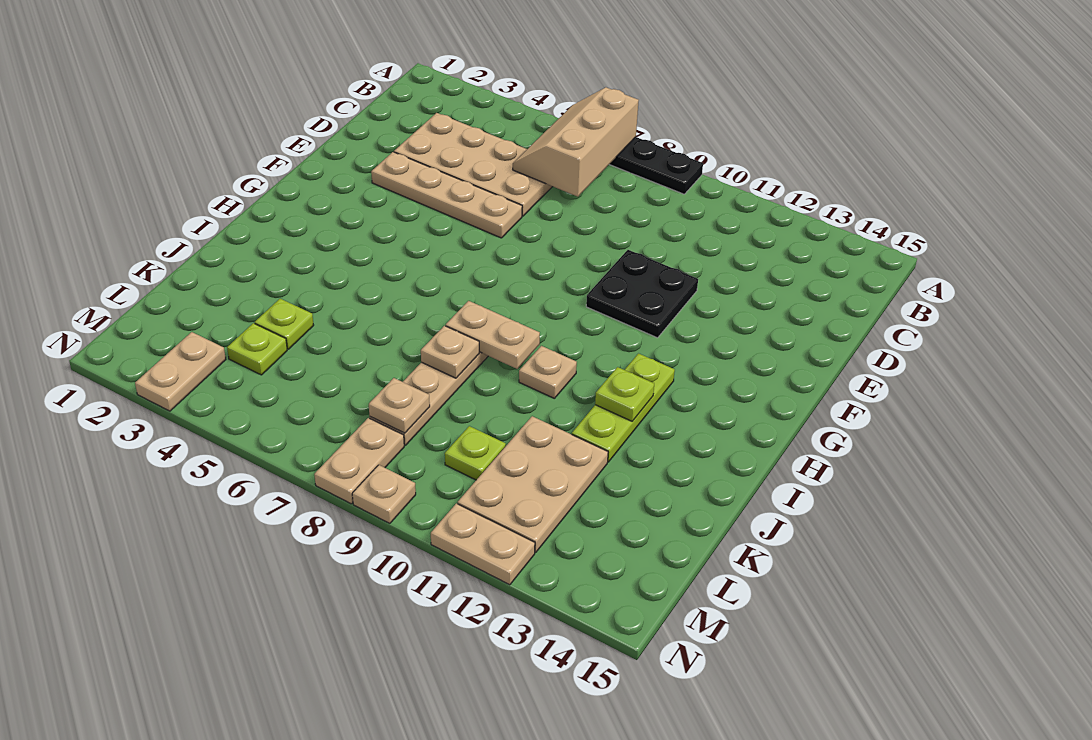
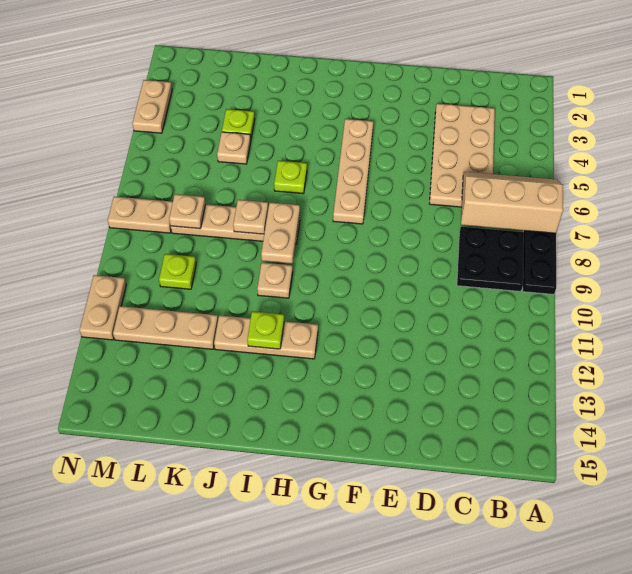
tan plate E3:E6 level 1 -> tan plate G4:G7 level 1
black plate E10:F11 level 1 -> black plate B8:C9 level 1
lime plate H12:J12 level 1 -> tan plate H12:J12 level 1
tan plate K11:M12 level 1 -> tan plate K12:M12 level 1
lime plate L4 level 1 -> lime plate I6 level 1
tan plate M3:N3 level 1 -> tan plate N3:N4 level 1
tan plate N9 level 1 -> tan plate K5 level 1

